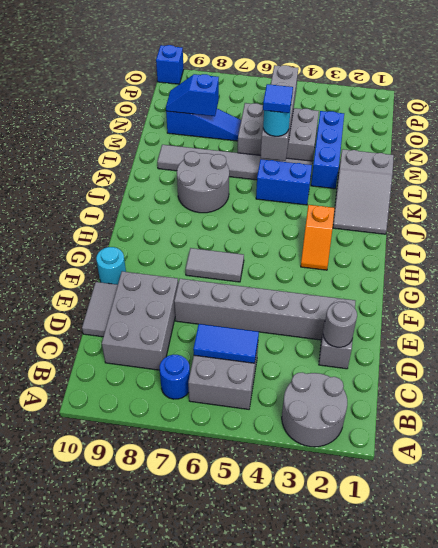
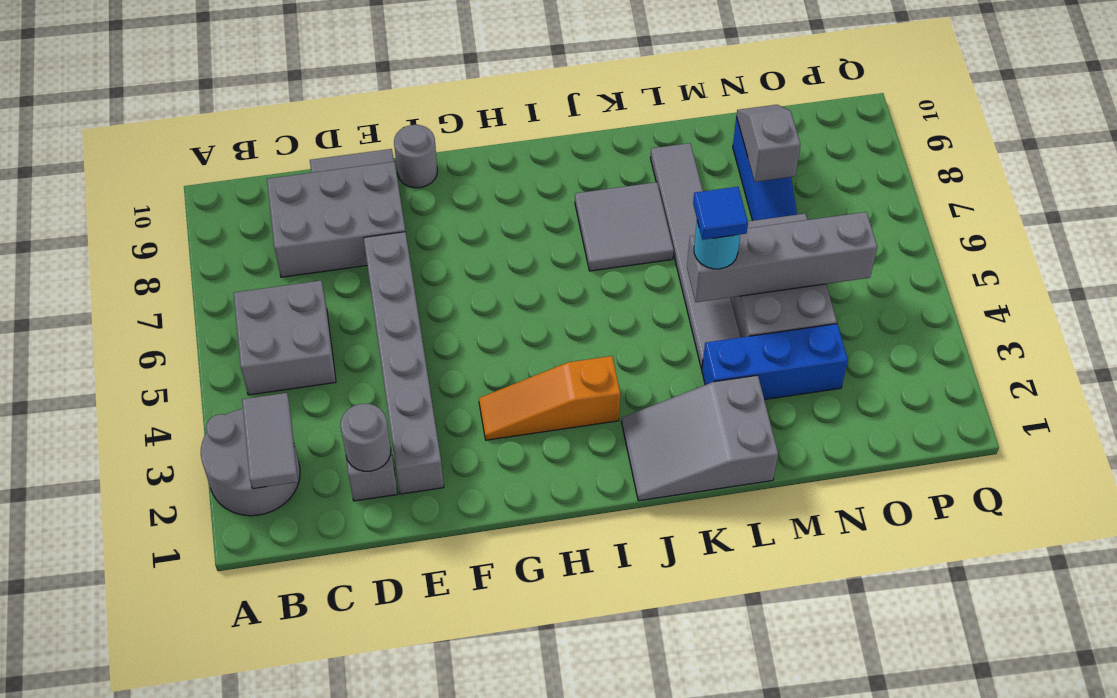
blue round brick B7 level 1 -> none
blue tile C5:C6 level 2 -> none
cyan round brick F10 level 1 -> grey round brick F10 level 1
grey tile G6:G7 level 1 -> grey tile B2:B3 level 2
orange slope H3:I3 level 1 top I -> orange slope G3:I3 level 1 top I
grey round brick J7:K8 level 1 -> grey tile J7:K8 level 1
blue brick K4:K5 level 1 -> none
blue slope N8:N9 level 2 top 8 -> grey slope N8:N9 level 2 top 8
blue brick Q10 level 1 -> none

